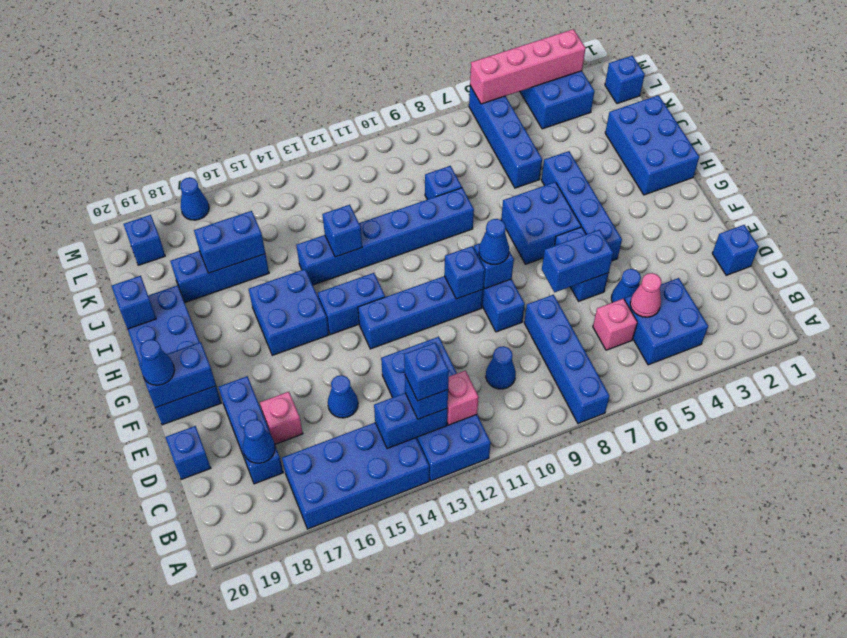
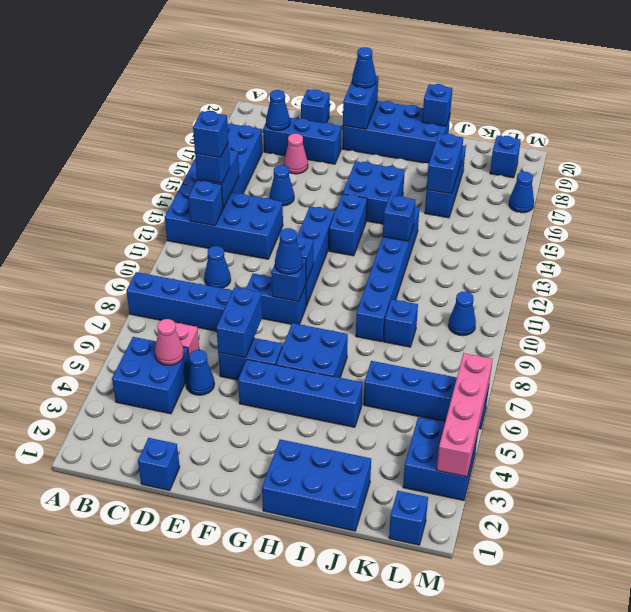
pink brick B12 level 2 -> blue brick B12 level 2
pink brick D17 level 1 -> pink cone D17 level 1
none -> blue cone L10 level 1

